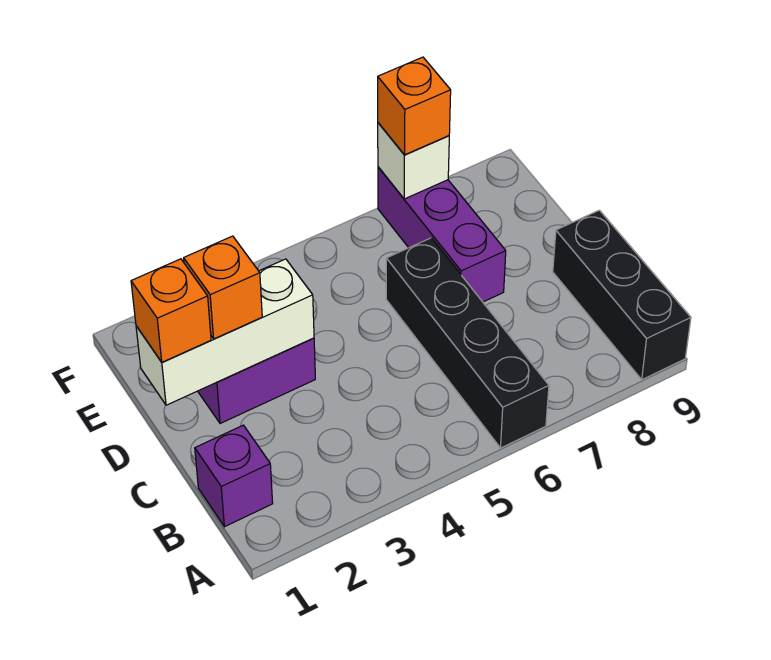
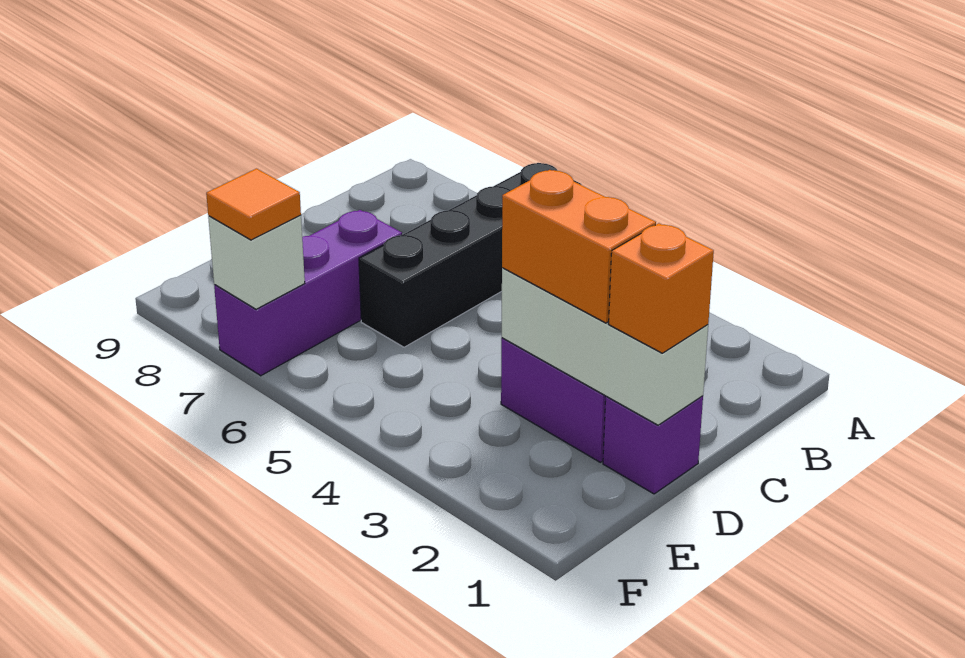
black brick A9:C9 level 1 -> none
purple brick B1 level 1 -> purple brick D1 level 1
orange brick D2 level 3 -> orange brick D2:D3 level 3
orange brick F7 level 3 -> orange tile F7 level 3

